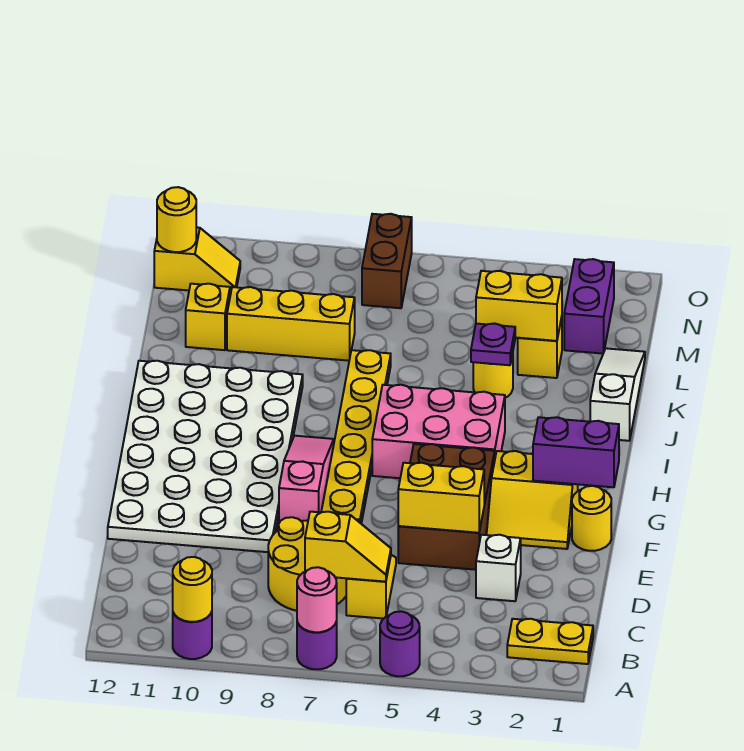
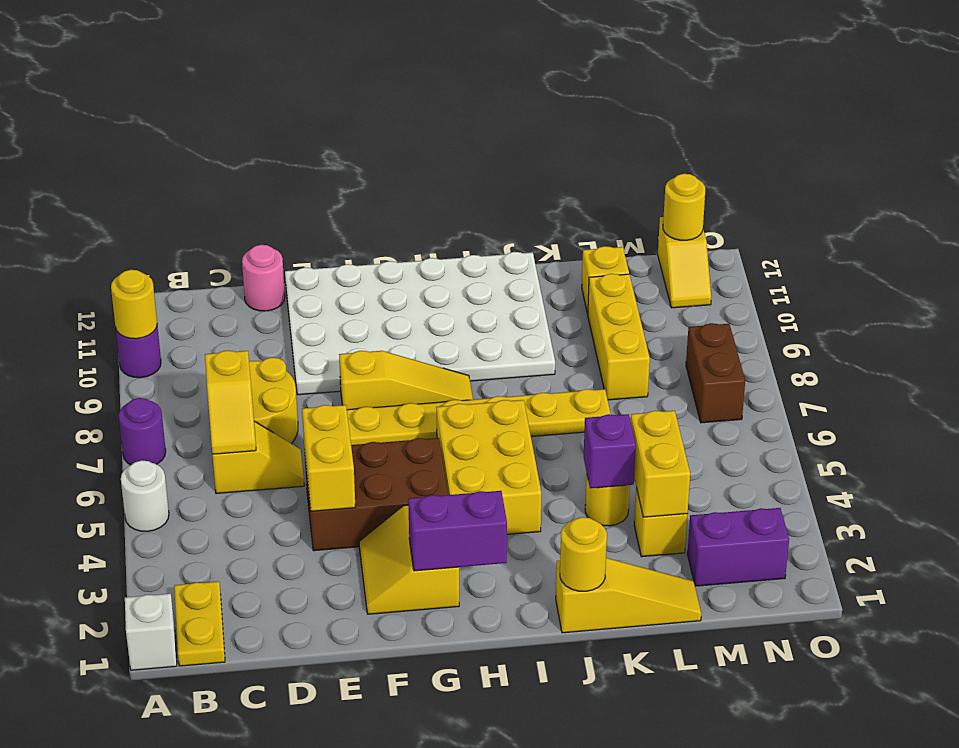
purple round brick A5 level 1 -> white round brick A5 level 1
pink round brick A7 level 2 -> pink round brick D12 level 1
white brick D3 level 1 -> white brick A1 level 1
yellow round brick F1 level 1 -> yellow round brick J1 level 2
pink slope F8:H8 level 1 top F -> yellow slope F8:H8 level 1 top F
purple brick G1:G2 level 2 -> purple brick G2:H2 level 2
pink brick H4:I6 level 1 -> yellow brick H4:I6 level 1
white slope J1:L1 level 1 top J -> yellow slope J1:L1 level 1 top J
purple plate K4 level 2 -> purple brick K4 level 2
brown brick N7:O7 level 1 -> brown brick N7:N8 level 1

